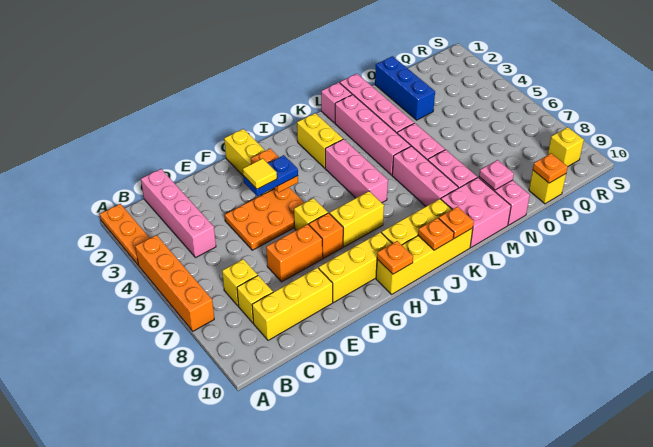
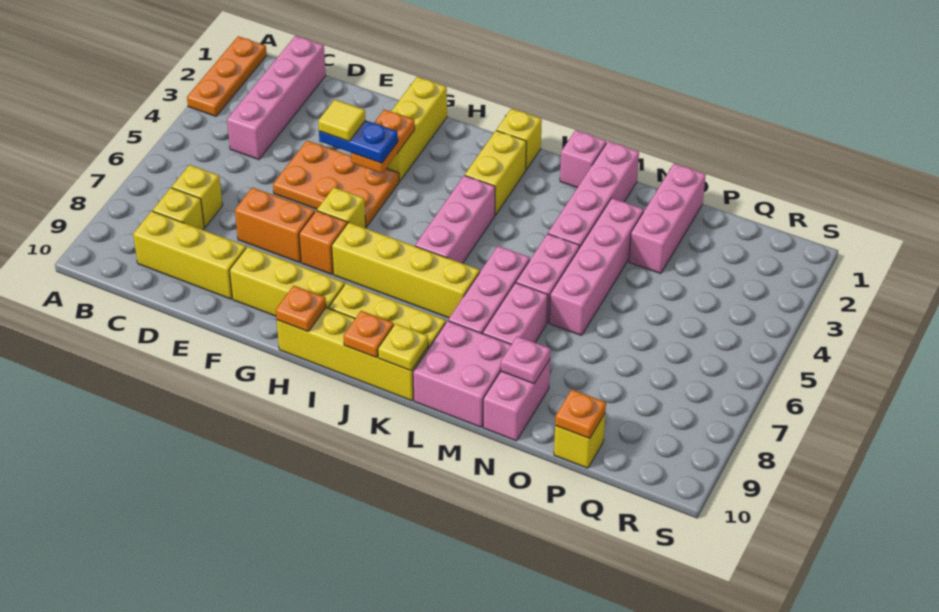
orange brick A4:A7 level 1 -> none
yellow brick H7:I7 level 1 -> yellow brick H7:K7 level 1
orange plate K10 level 2 -> yellow plate K10 level 2
pink brick L2:L5 level 1 -> pink brick N3:N6 level 1
blue brick O1:O3 level 1 -> pink brick O1:O3 level 1
yellow brick R9 level 1 -> yellow brick J1 level 1

